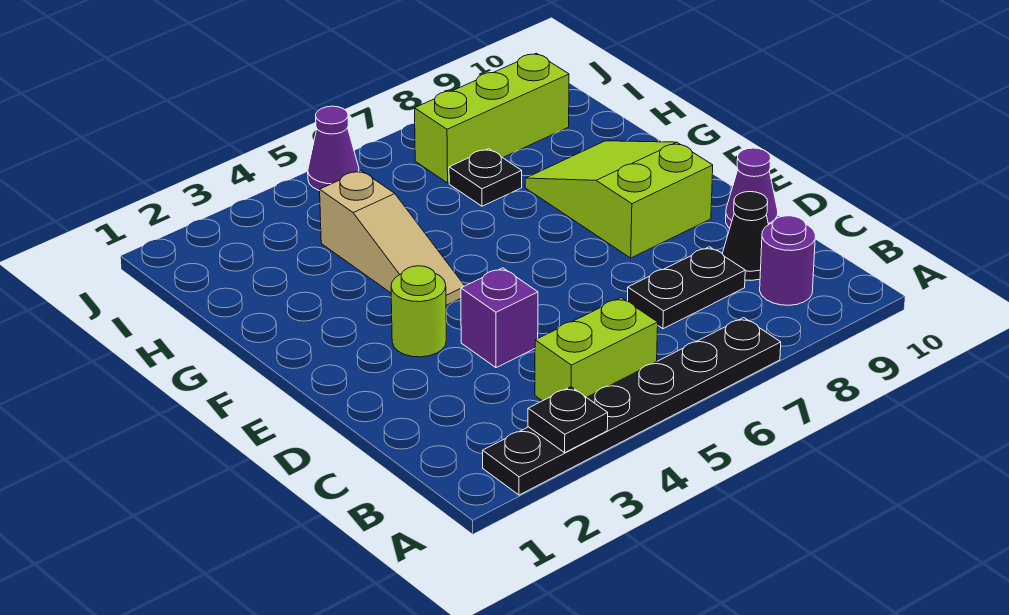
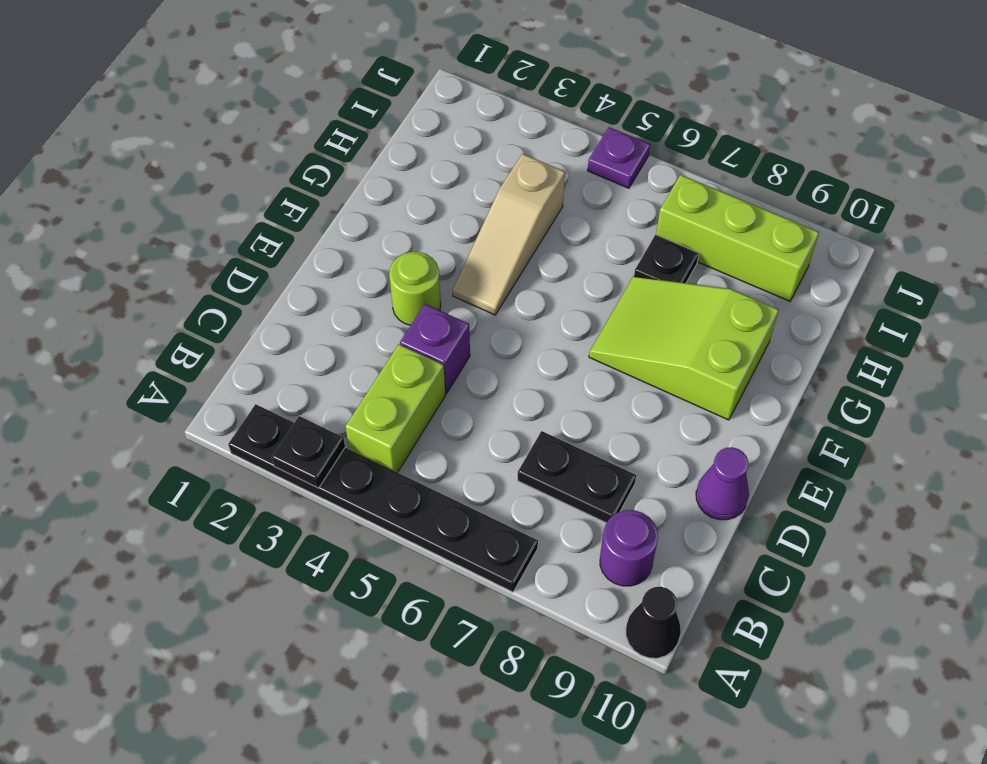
lime brick B4:B5 level 1 -> lime brick B4:C4 level 1
black cone C9 level 1 -> black cone A10 level 1
lime slope E8:G9 level 1 top E -> lime slope F7:G9 level 1 top 9
purple cone J5 level 1 -> purple plate J5 level 1

